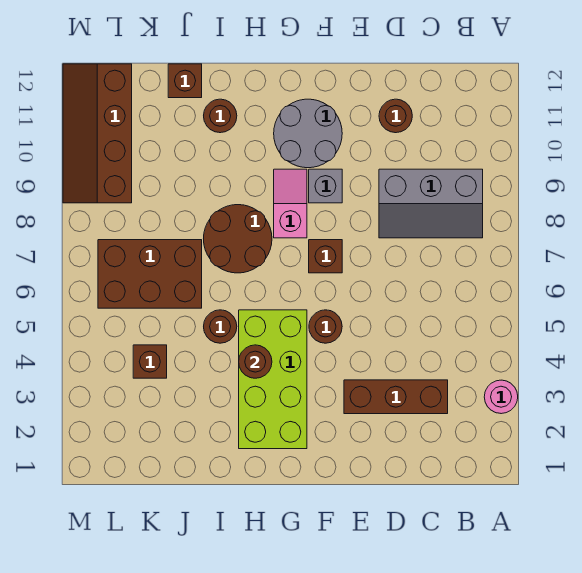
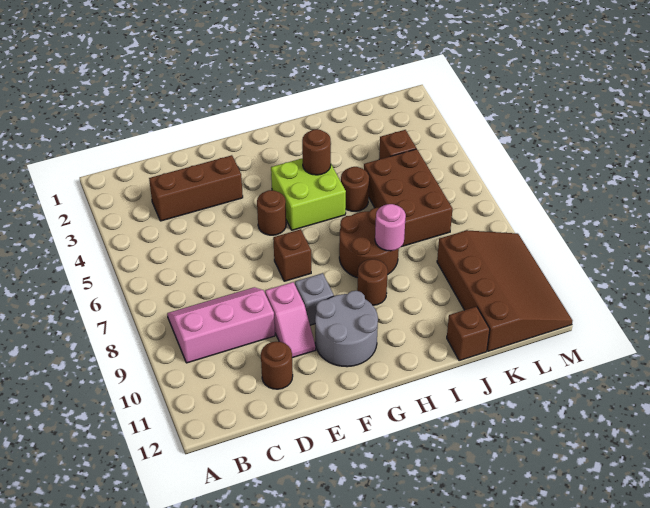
pink round brick A3 level 1 -> pink round brick I8 level 2
grey slope B8:D9 level 1 top 9 -> pink slope B8:D9 level 1 top 9
lime brick G2:H5 level 1 -> lime brick G4:H5 level 1
pink slope G8:G9 level 1 top 8 -> pink slope E9:E10 level 1 top 9
brown round brick I11 level 1 -> brown round brick H9 level 1
brown brick J6:L7 level 1 -> brown brick J5:K7 level 1
brown slope L9:M12 level 1 top L -> brown slope K9:M12 level 1 top K

